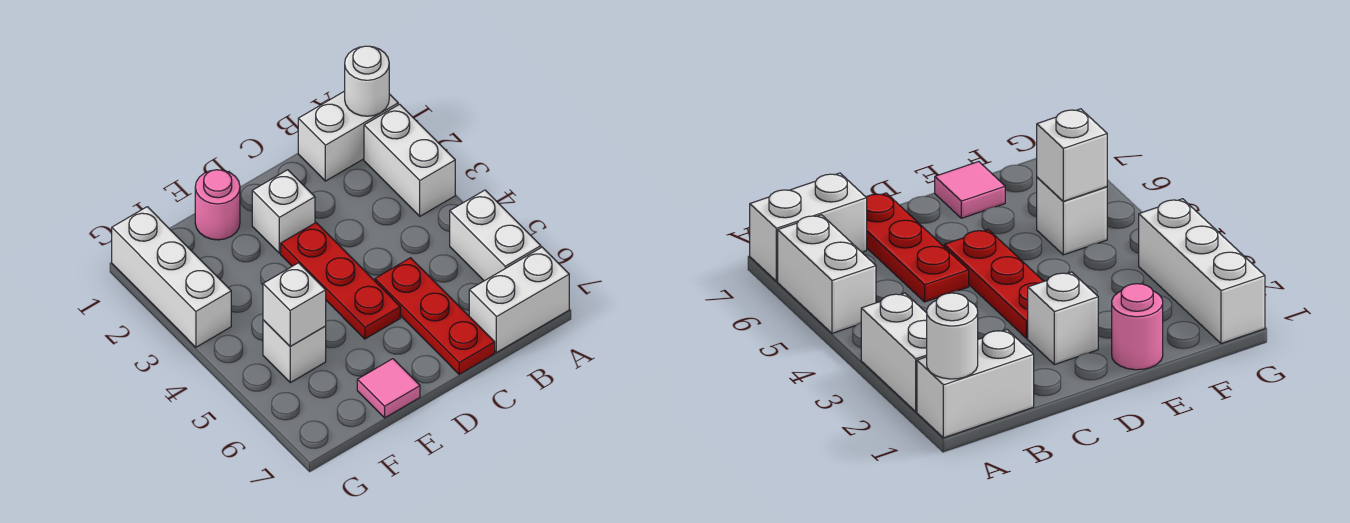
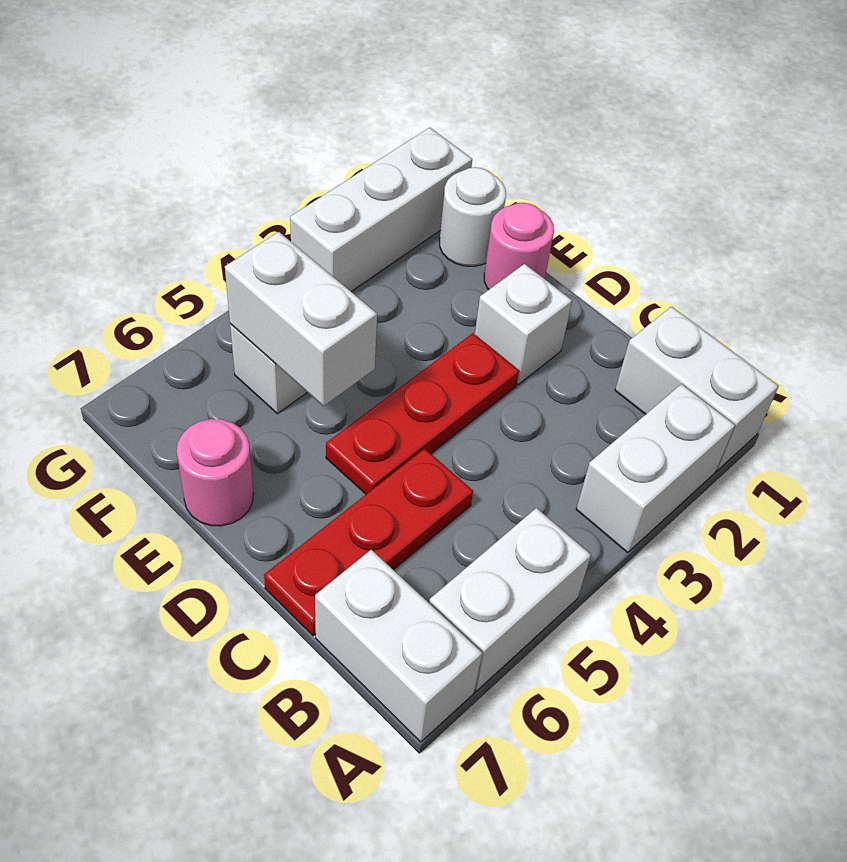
white round brick A1 level 2 -> white round brick F1 level 1
pink tile E7 level 1 -> pink round brick E7 level 1
white brick F5 level 2 -> white brick E5:F5 level 2

